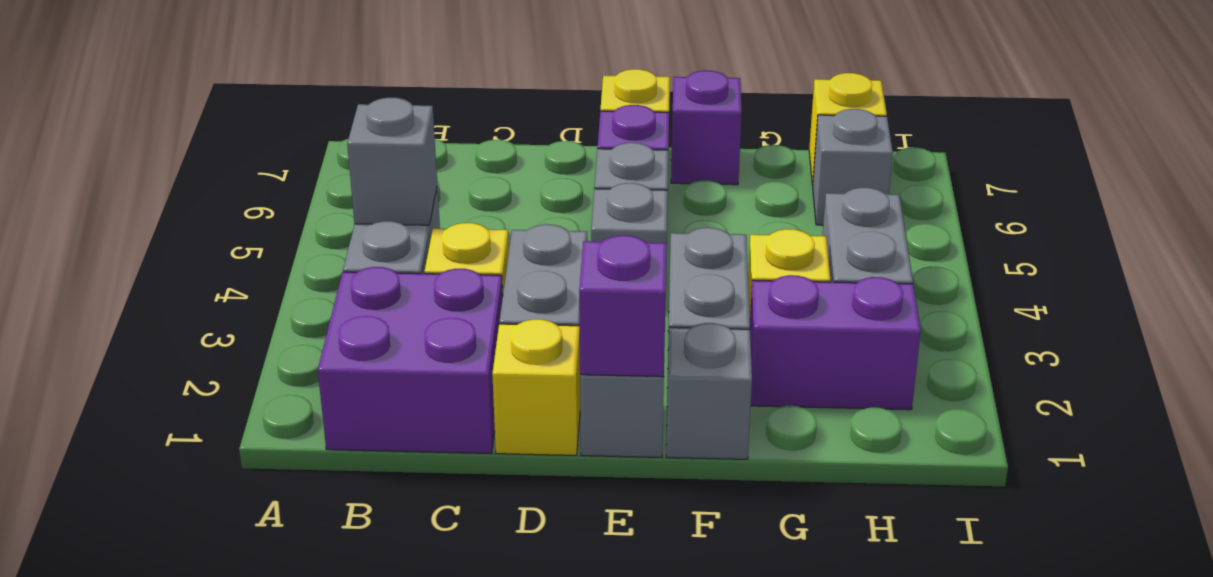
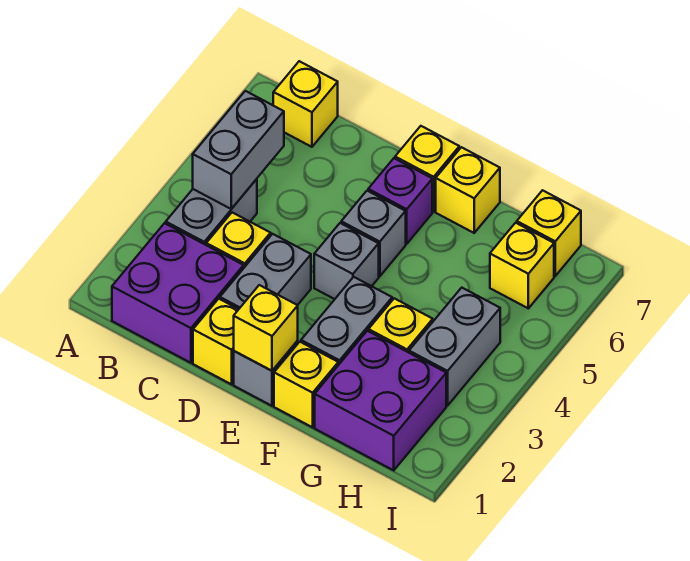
grey brick B4 level 2 -> grey brick B4:B5 level 2
none -> yellow brick B7 level 1
purple brick E1 level 2 -> yellow brick E1 level 2
grey brick F1 level 1 -> yellow brick F1 level 1
purple brick F7 level 1 -> yellow brick F7 level 1
purple brick G2:H2 level 1 -> purple brick G1:H2 level 1
grey brick H6 level 1 -> yellow brick H6 level 1

